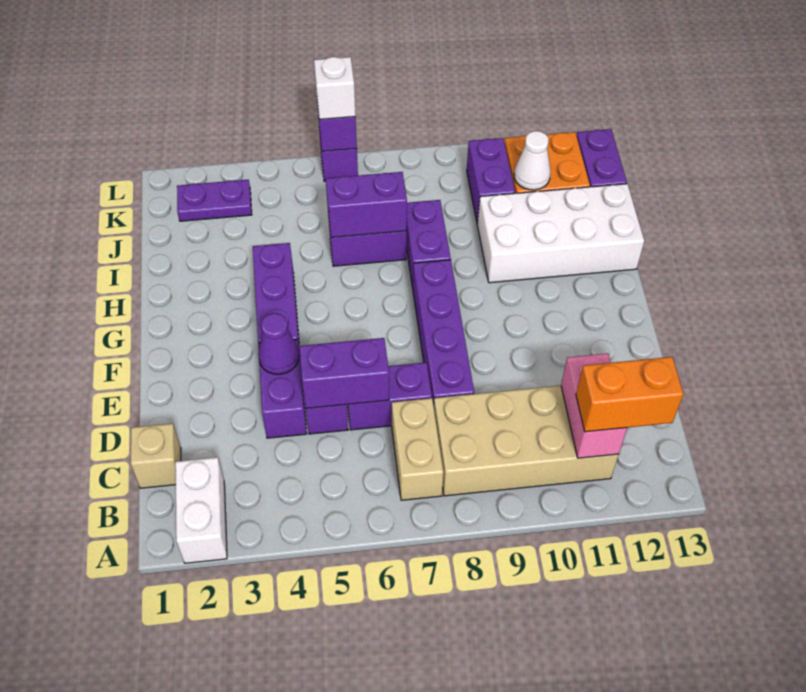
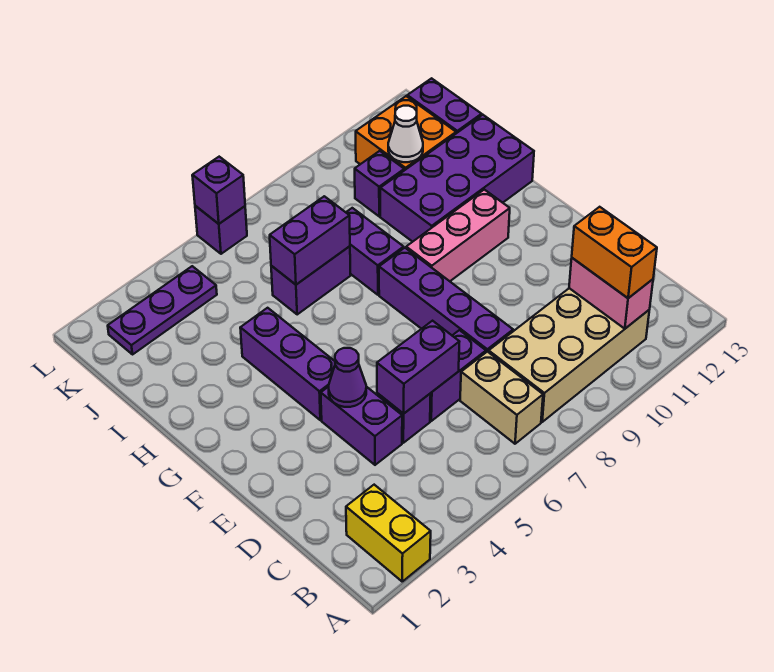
white brick A2:B2 level 1 -> yellow brick A2:B2 level 1
orange brick B11:B12 level 3 -> orange brick B11:C11 level 3
tan brick C1 level 1 -> none
none -> pink brick G9:G11 level 1
white brick H10:I13 level 1 -> purple brick H10:I13 level 1
purple brick J10:K10 level 1 -> purple brick J10 level 1
purple plate K2:K3 level 1 -> purple plate K2:K4 level 1
white brick L6 level 3 -> none

